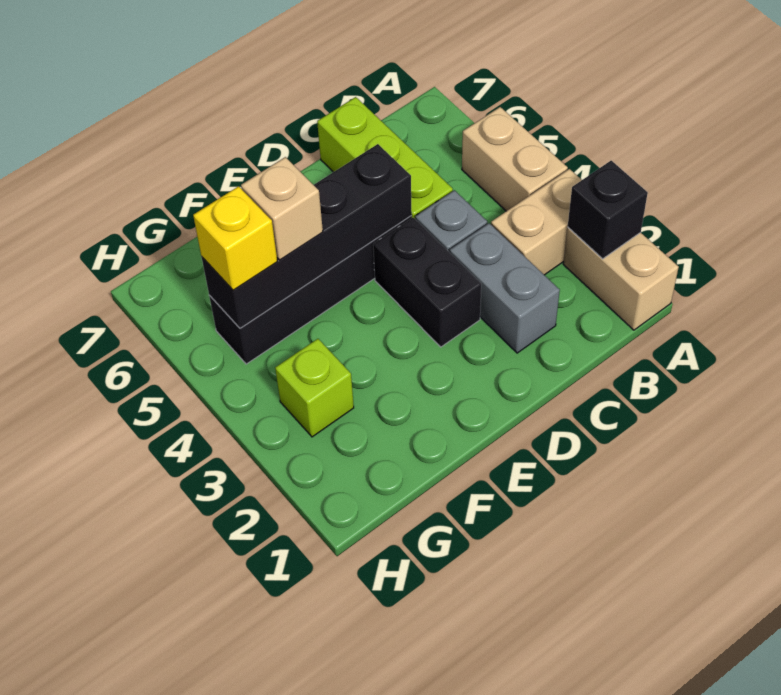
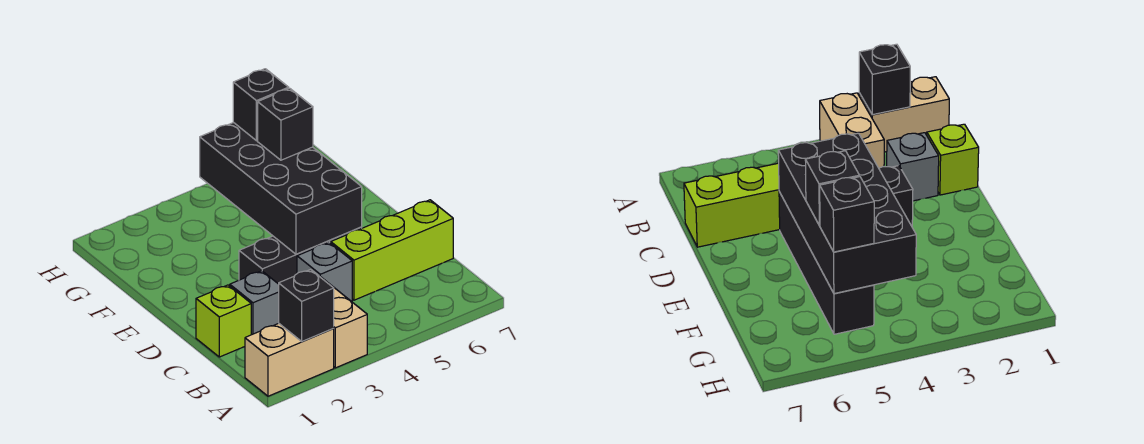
tan brick A4:A5 level 1 -> none
grey brick C2:C3 level 1 -> grey brick C2 level 1
black brick D5:G5 level 2 -> black brick D4:G5 level 2
tan brick F5 level 3 -> black brick F5 level 3
lime brick G3 level 1 -> lime brick C1 level 1
yellow brick G5 level 3 -> black brick G5 level 3

